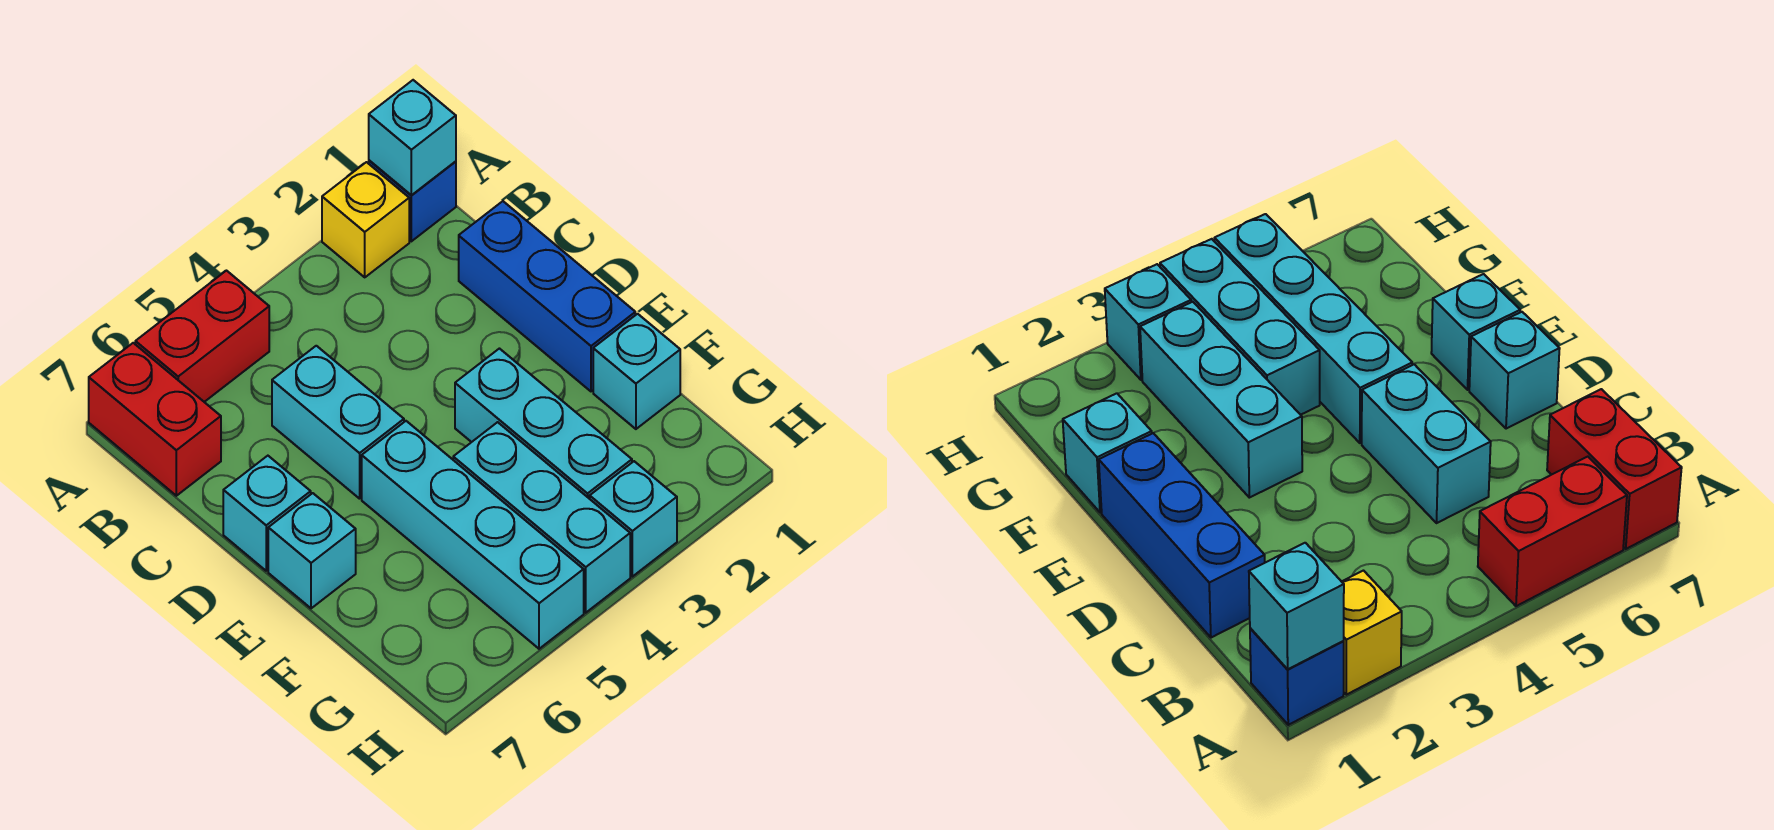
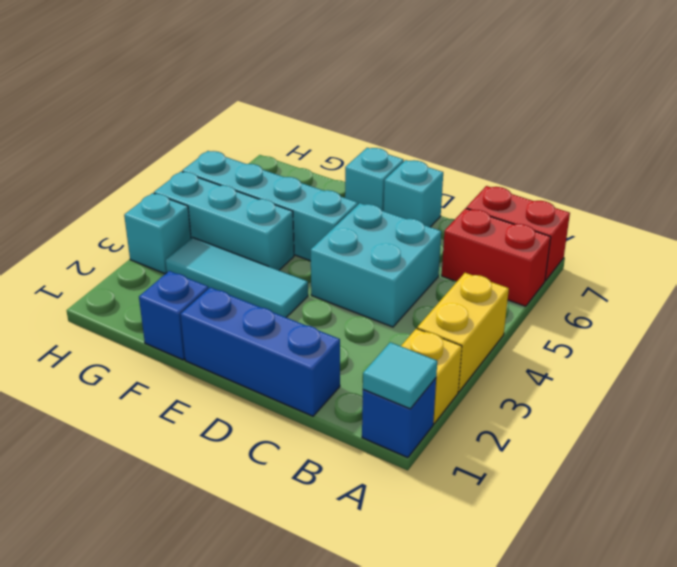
cyan brick A1 level 2 -> cyan tile A1 level 2
none -> yellow brick A3:A4 level 1
red brick A5:A6 level 1 -> red brick A6:B6 level 1
cyan brick C5:D5 level 1 -> cyan brick C4:D5 level 1
cyan brick E3:G3 level 1 -> cyan tile E3:G3 level 1
cyan brick F1 level 1 -> blue brick F1 level 1

